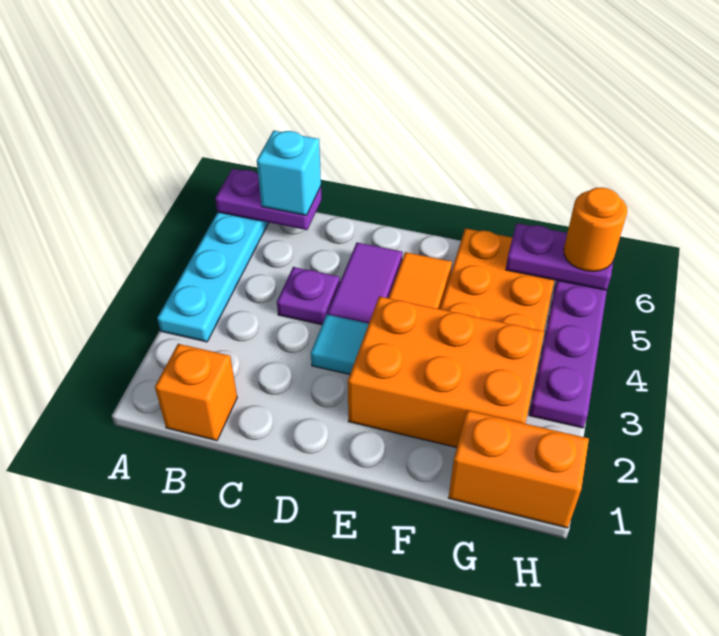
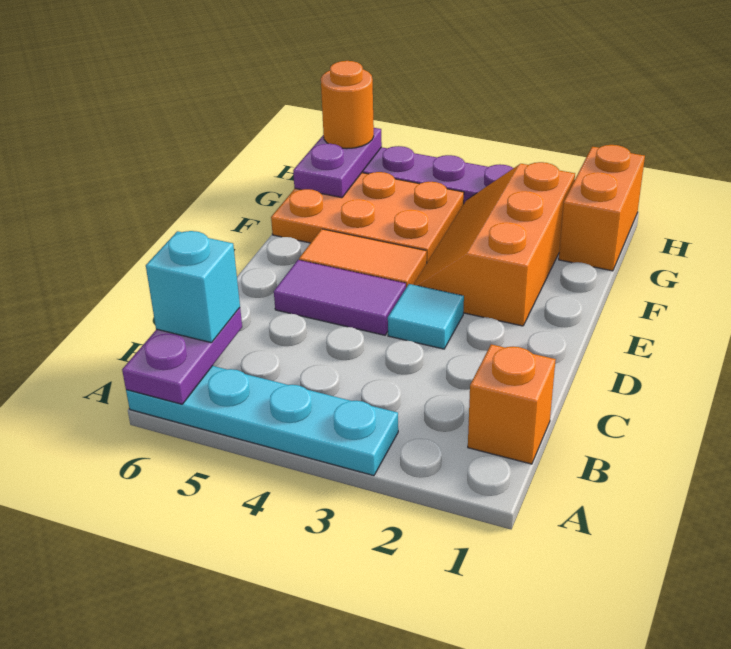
purple plate C4 level 1 -> none
orange brick E2:G3 level 1 -> orange slope E2:G3 level 1 top 2

